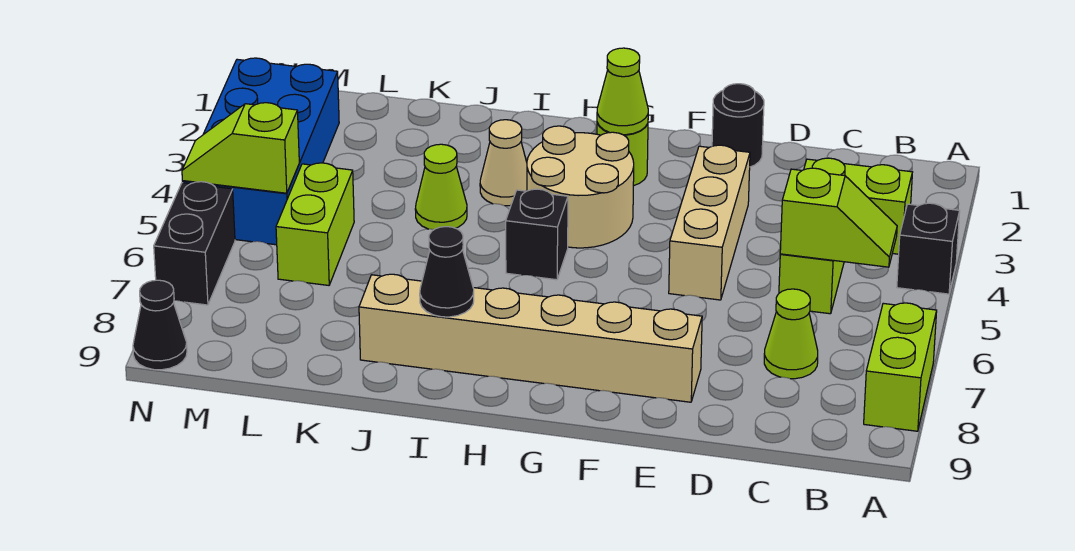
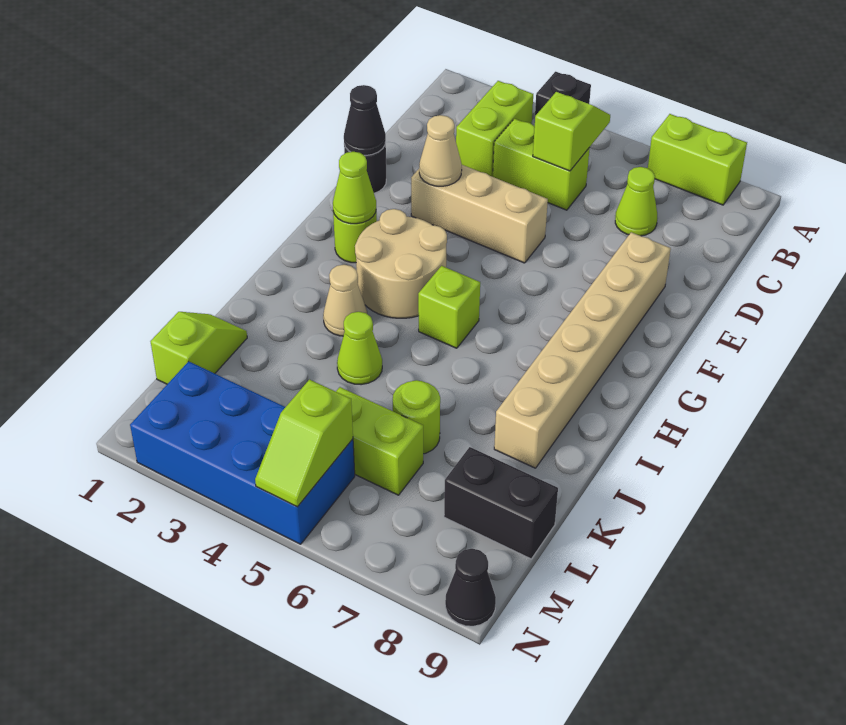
none -> tan cone E3 level 2
black brick H5 level 1 -> lime brick H5 level 1
black cone I8 level 2 -> black cone E1 level 2
none -> lime slope K1:L1 level 1 top L
none -> lime round brick K6 level 1
black brick N6:N7 level 1 -> black brick L8:L9 level 1

